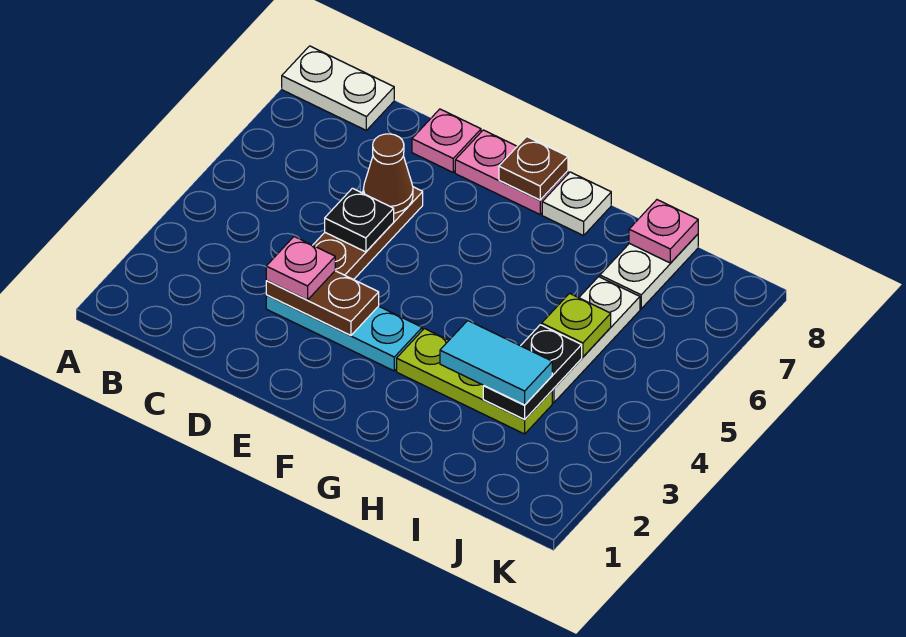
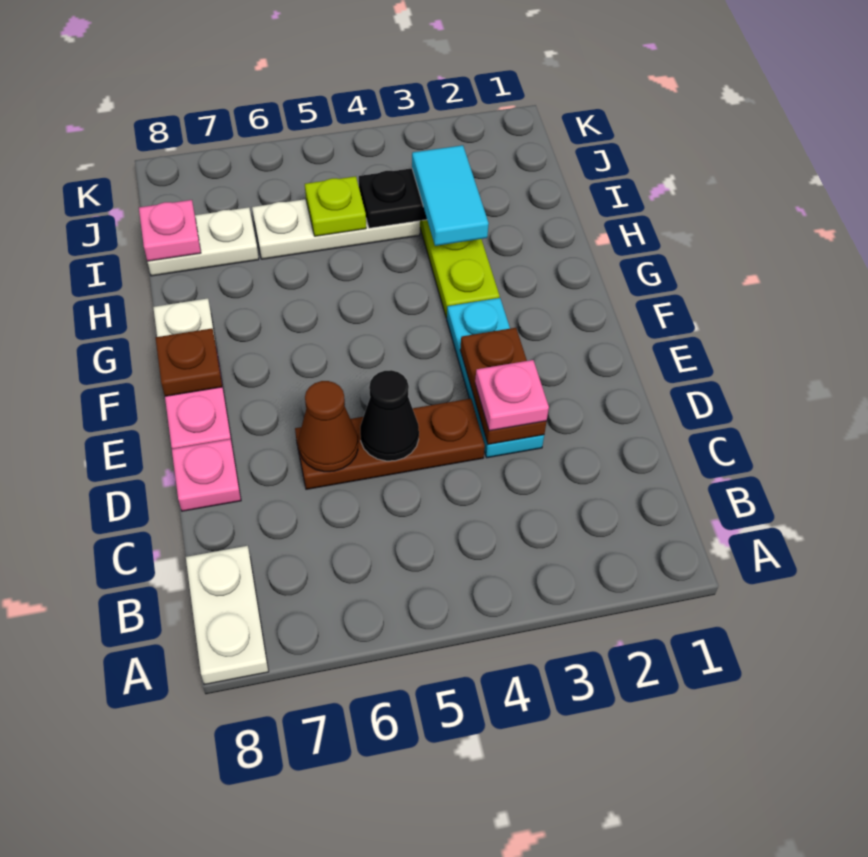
black plate D5 level 2 -> black cone D5 level 2

